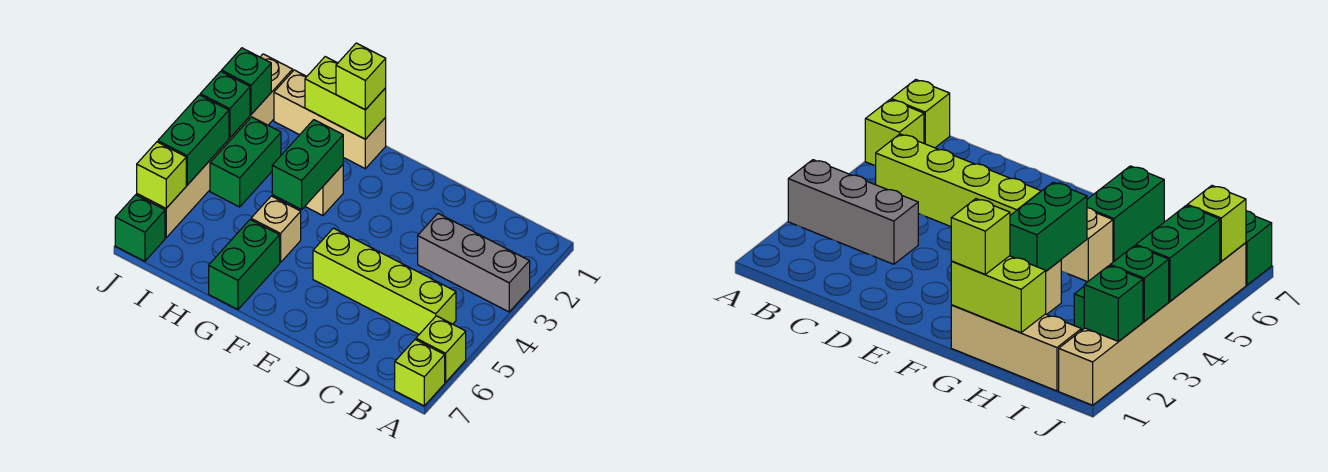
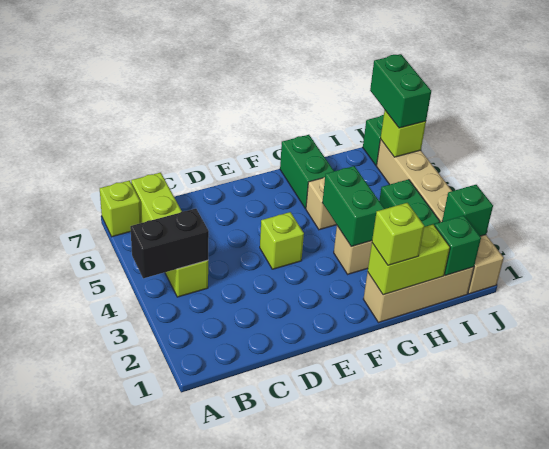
grey brick A3:C3 level 1 -> none
none -> black brick A4:B4 level 2
lime brick A6 level 1 -> lime brick E4 level 1
lime brick B5:E5 level 1 -> lime brick B4:B7 level 1
green brick J3 level 2 -> green brick I1 level 2
green brick J4:J5 level 2 -> green brick J6:J7 level 3

